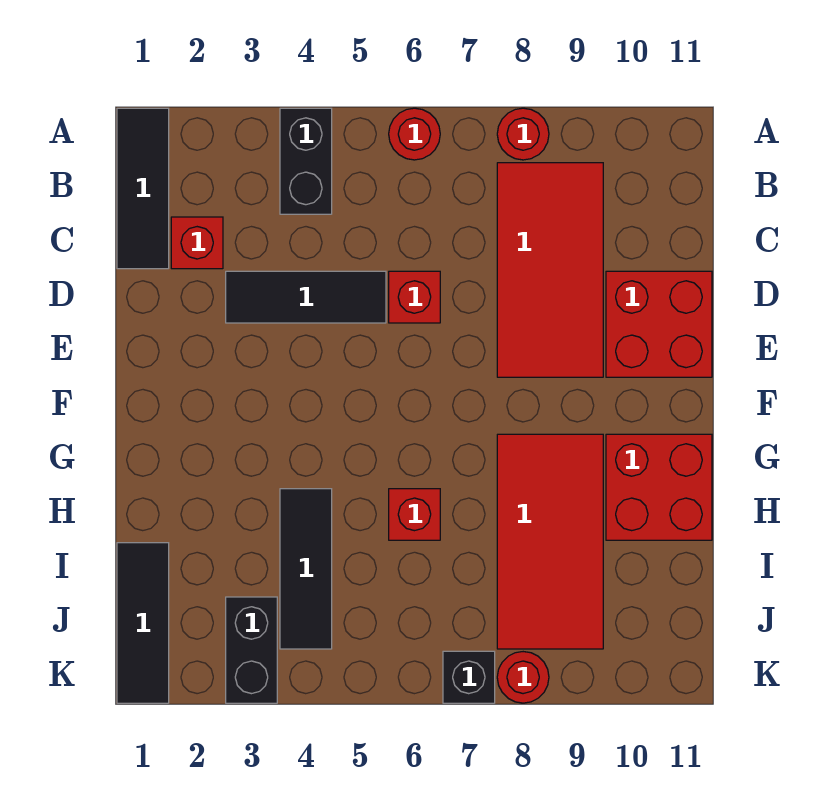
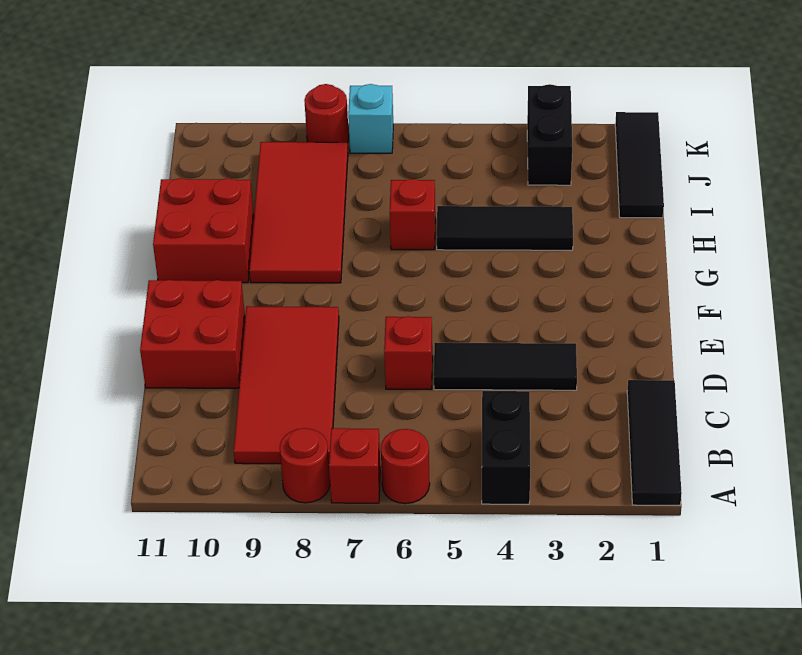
red brick C2 level 1 -> red brick A7 level 1
black tile H4:J4 level 1 -> black tile H3:H5 level 1
black brick K7 level 1 -> cyan brick K7 level 1

